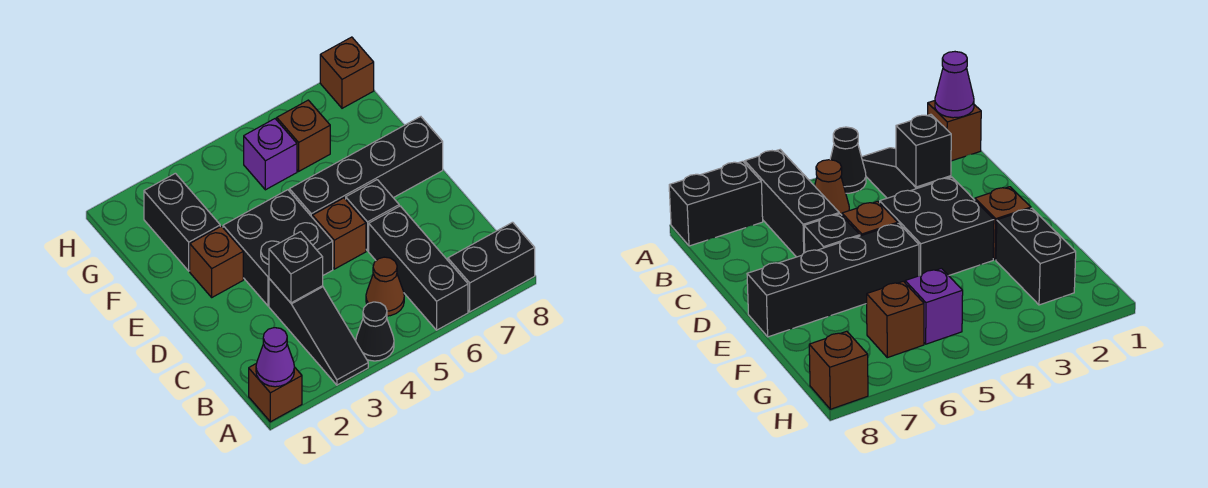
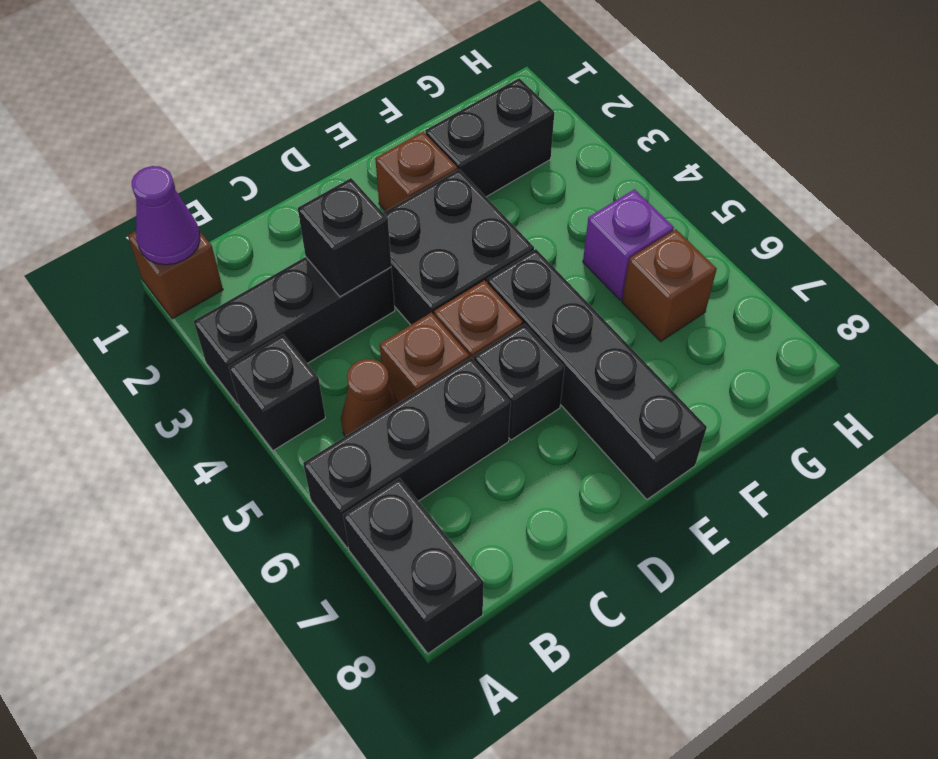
black slope A3:C3 level 1 top C -> black brick A3:C3 level 1
black cone A4 level 1 -> black brick A4 level 1
brown brick H8 level 1 -> brown brick C5 level 1

